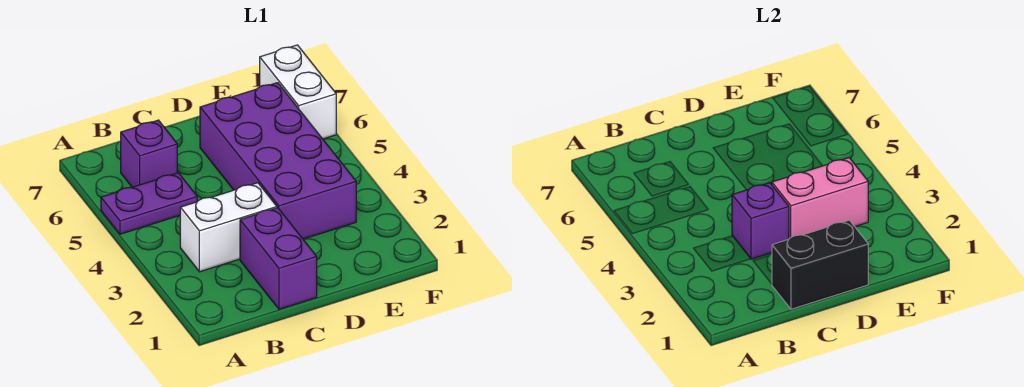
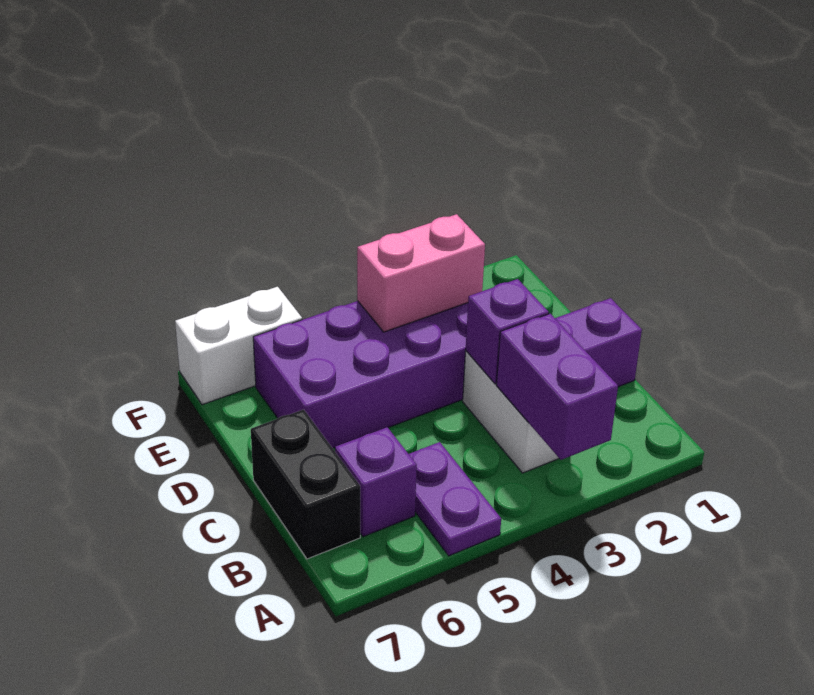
none -> purple brick A3:B3 level 2
black brick C1:D1 level 2 -> black brick B7:C7 level 1
pink brick D3:E3 level 2 -> pink brick E3:E4 level 2

